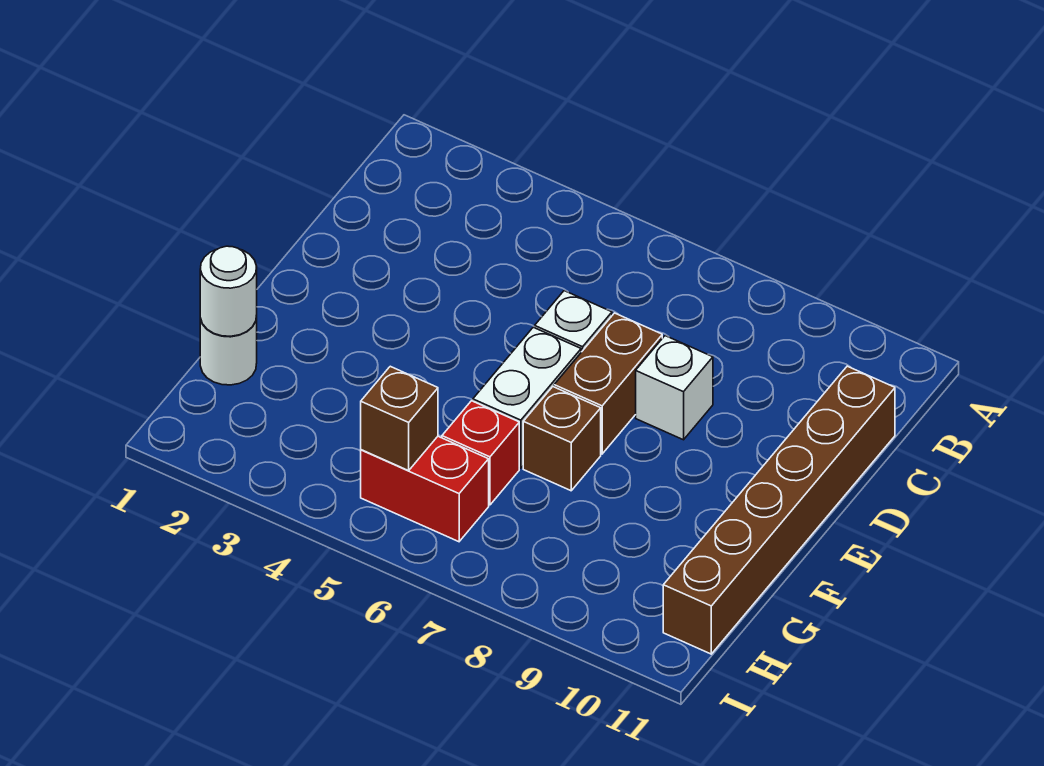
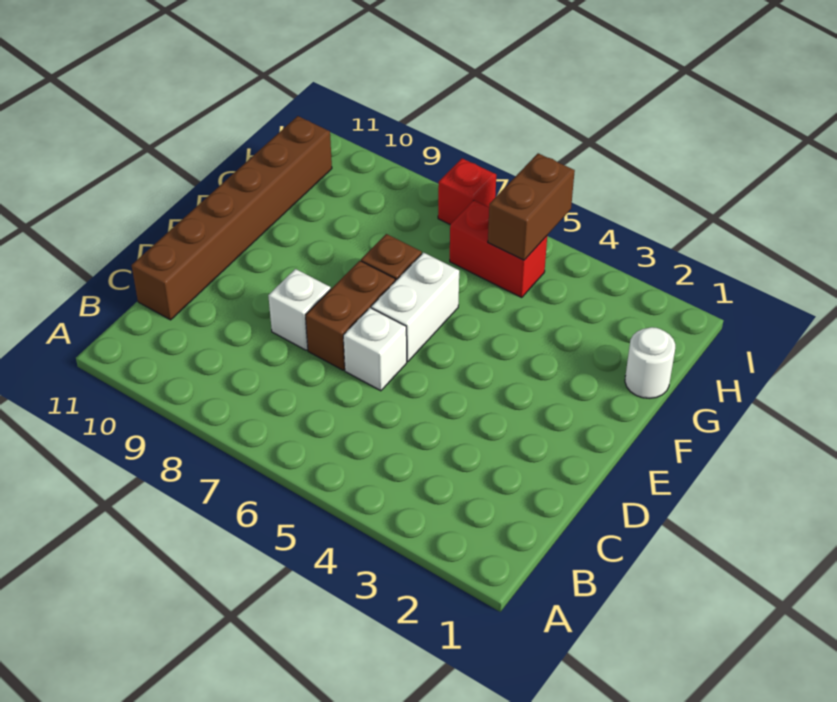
white round brick G1 level 2 -> none
red brick G6 level 1 -> red brick I7 level 1
brown brick H5 level 2 -> brown brick H5:I5 level 2

